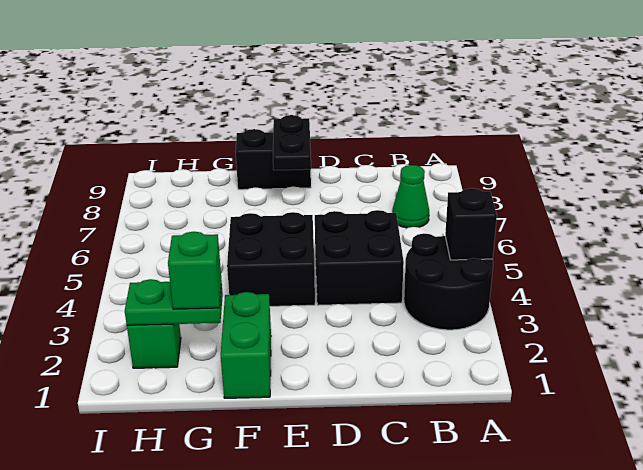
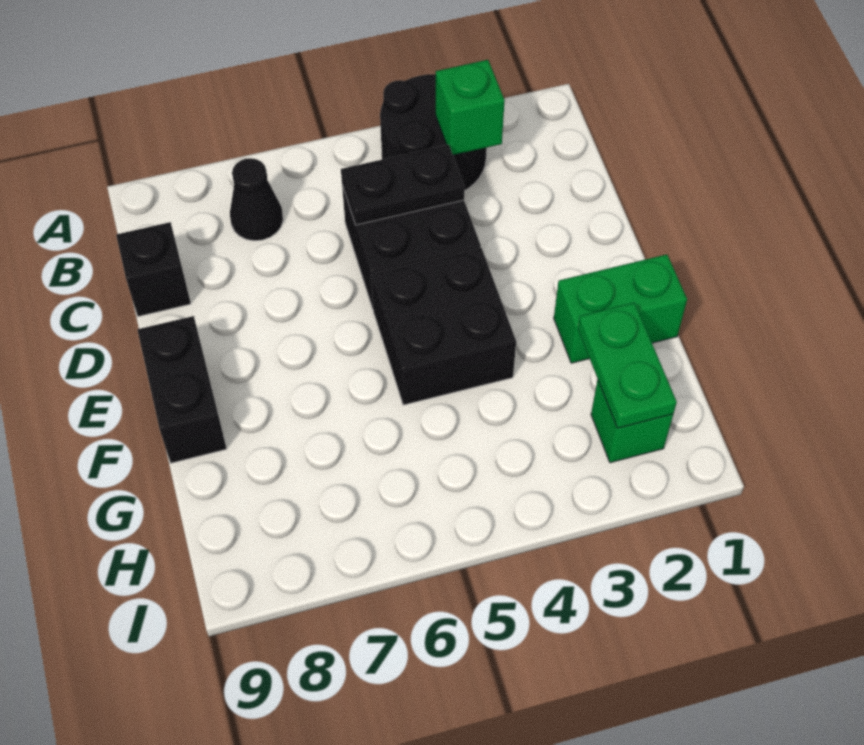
black brick A4 level 2 -> black brick C9 level 1
green cone B7 level 1 -> black cone B7 level 1
black plate E8:E9 level 2 -> black plate C4:C5 level 2
green brick G2 level 3 -> green brick B3 level 2

